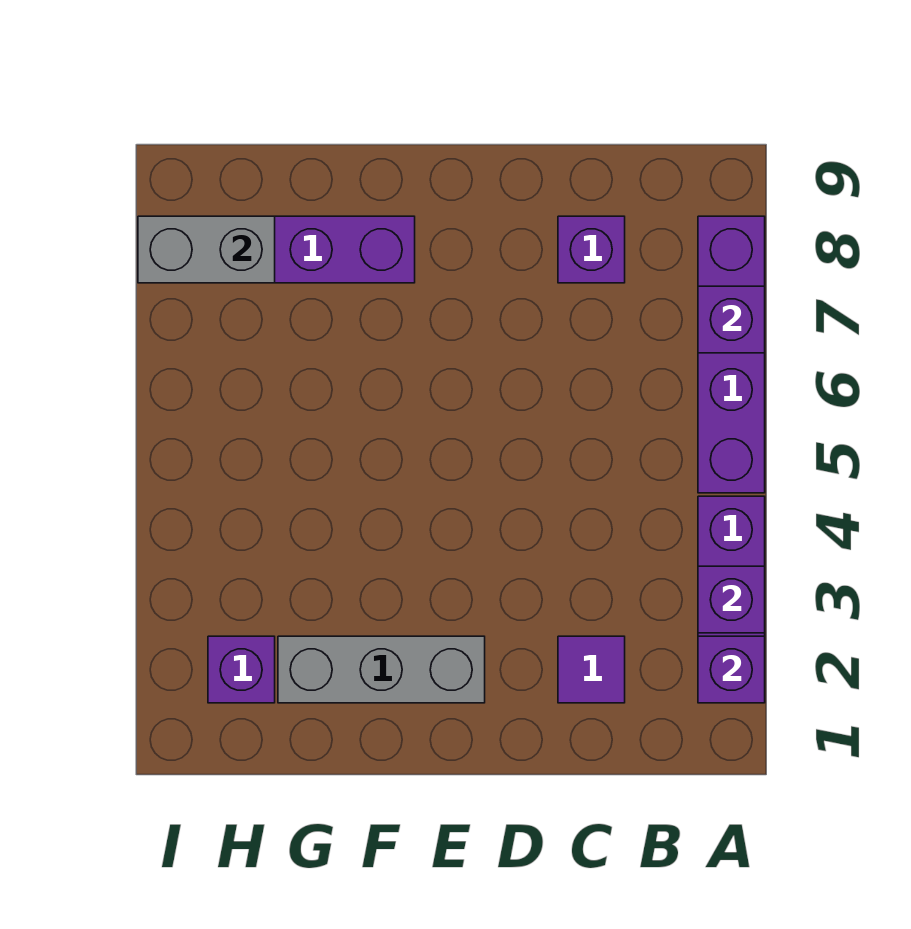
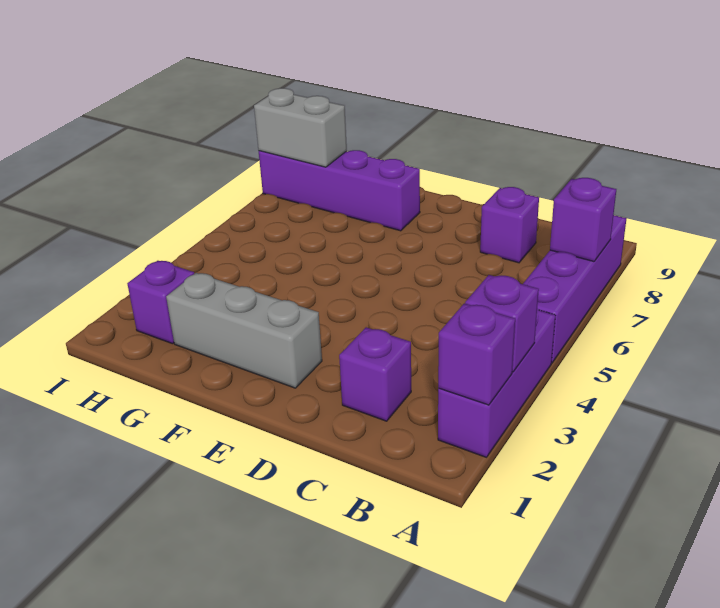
purple tile C2 level 1 -> purple brick C2 level 1

